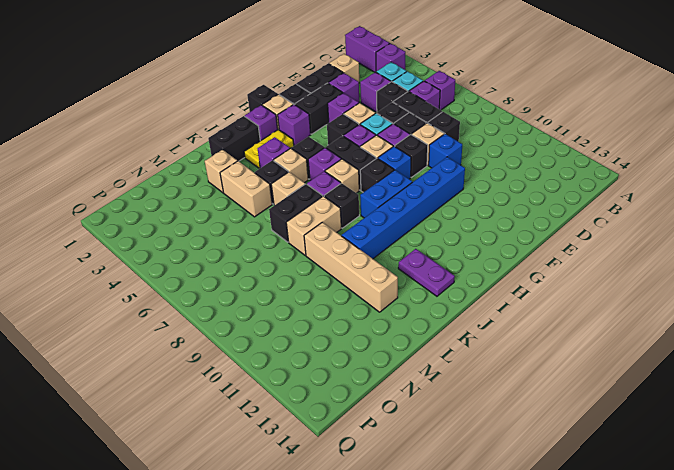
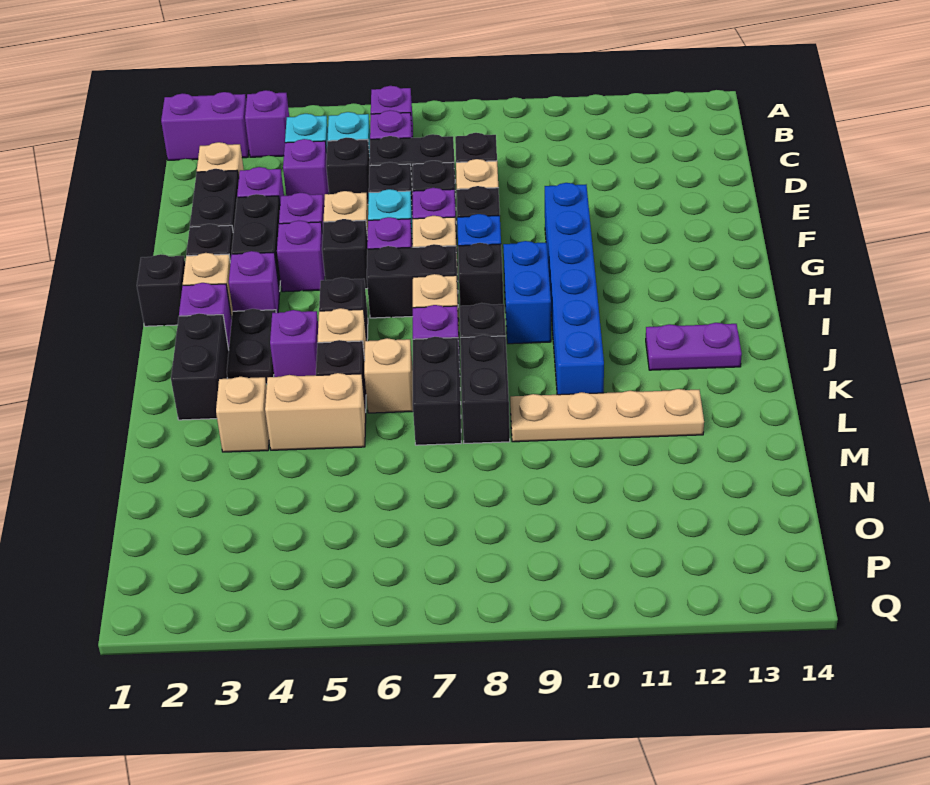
blue brick E9 level 1 -> none
yellow plate I3:J3 level 1 -> black plate I3:J3 level 1
purple brick I6 level 1 -> purple brick G4 level 1
tan brick K8:L8 level 1 -> black brick K8:L8 level 1
tan brick L9:L12 level 1 -> tan plate L9:L12 level 1

